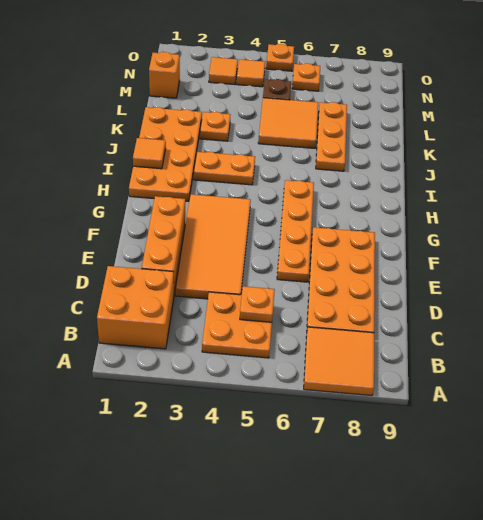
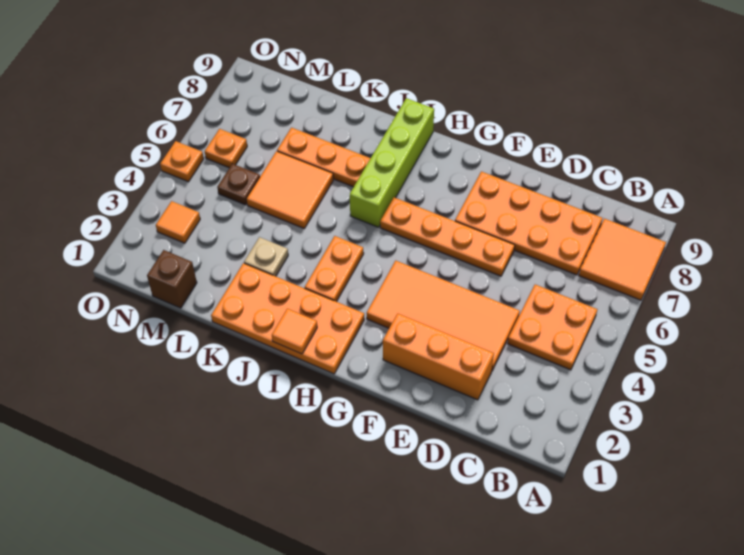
orange brick B1:C2 level 1 -> none
orange plate C5 level 2 -> none
none -> lime brick I6:I9 level 1
orange plate K3 level 1 -> tan plate K3 level 1
orange brick M1 level 1 -> brown brick M1 level 1
orange tile N4 level 1 -> none

